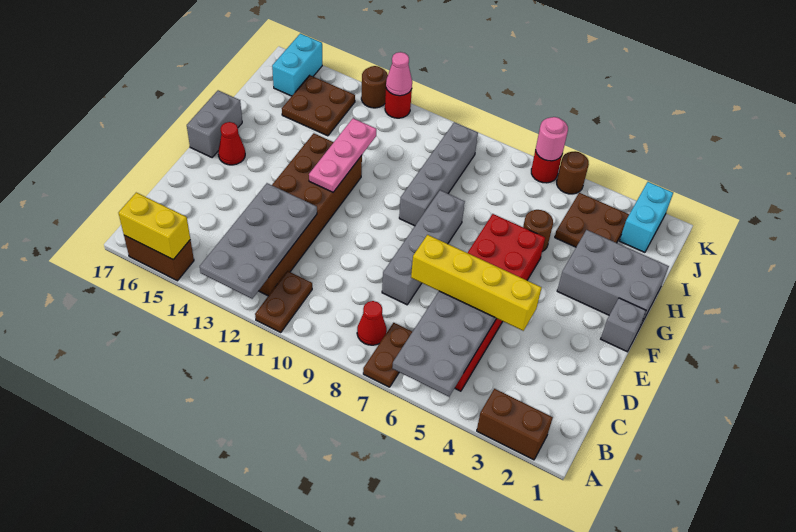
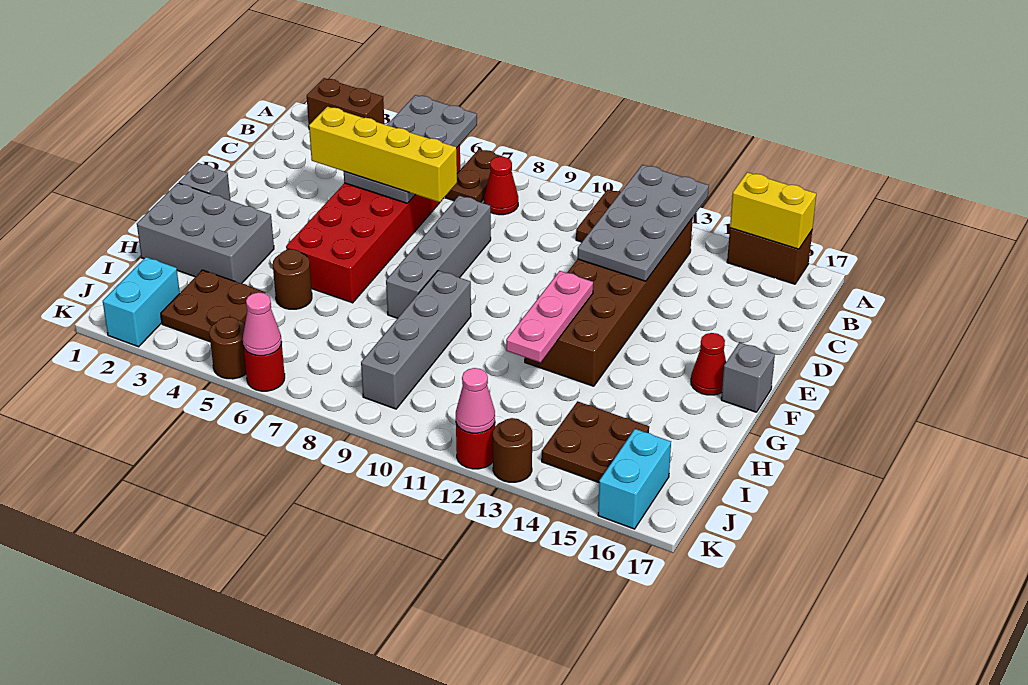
grey brick F17:G17 level 1 -> grey brick F17 level 1
pink round brick K6 level 2 -> pink cone K6 level 2

